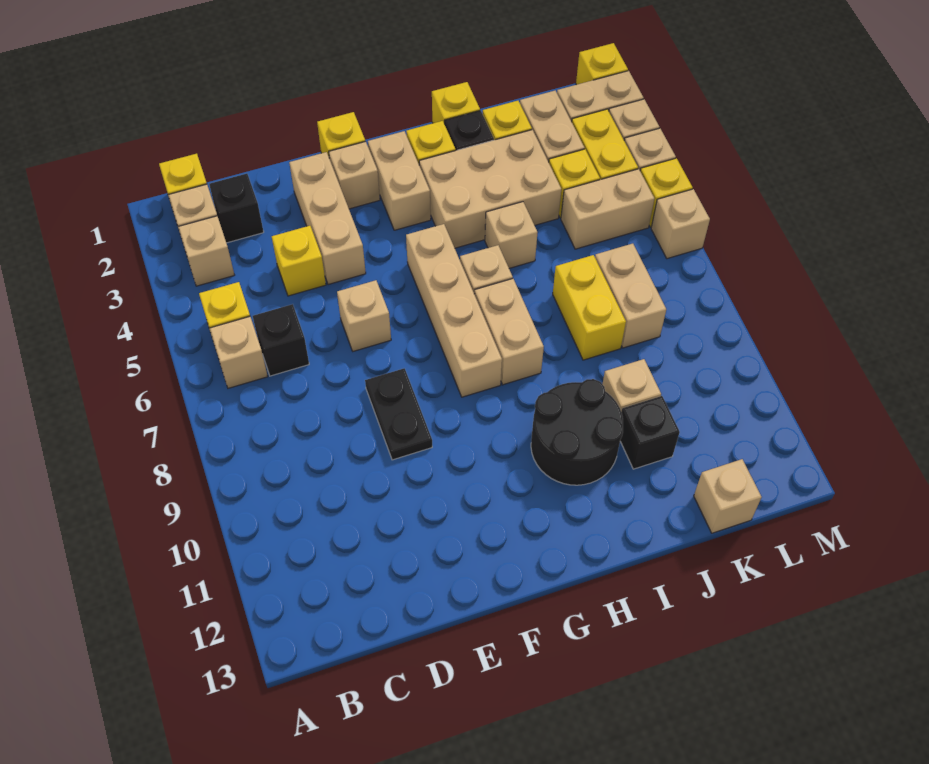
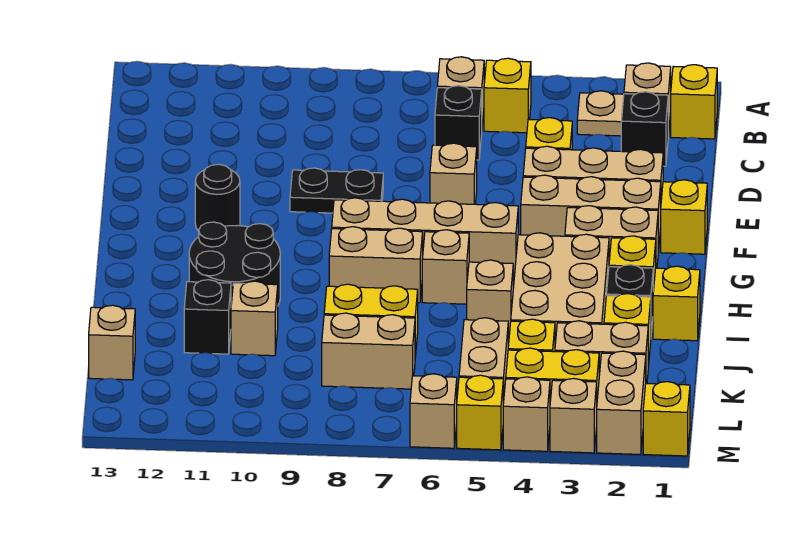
tan brick B3 level 1 -> tan plate B3 level 1
tan brick F2 level 1 -> tan brick F2:F4 level 1
none -> black round brick F11 level 1

